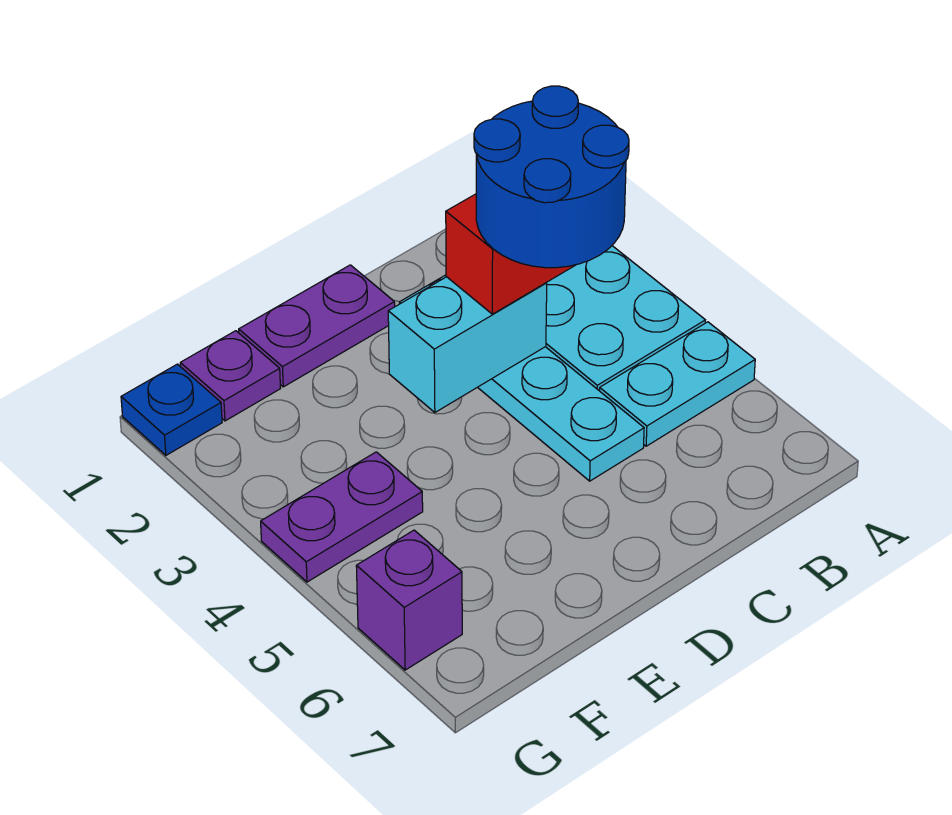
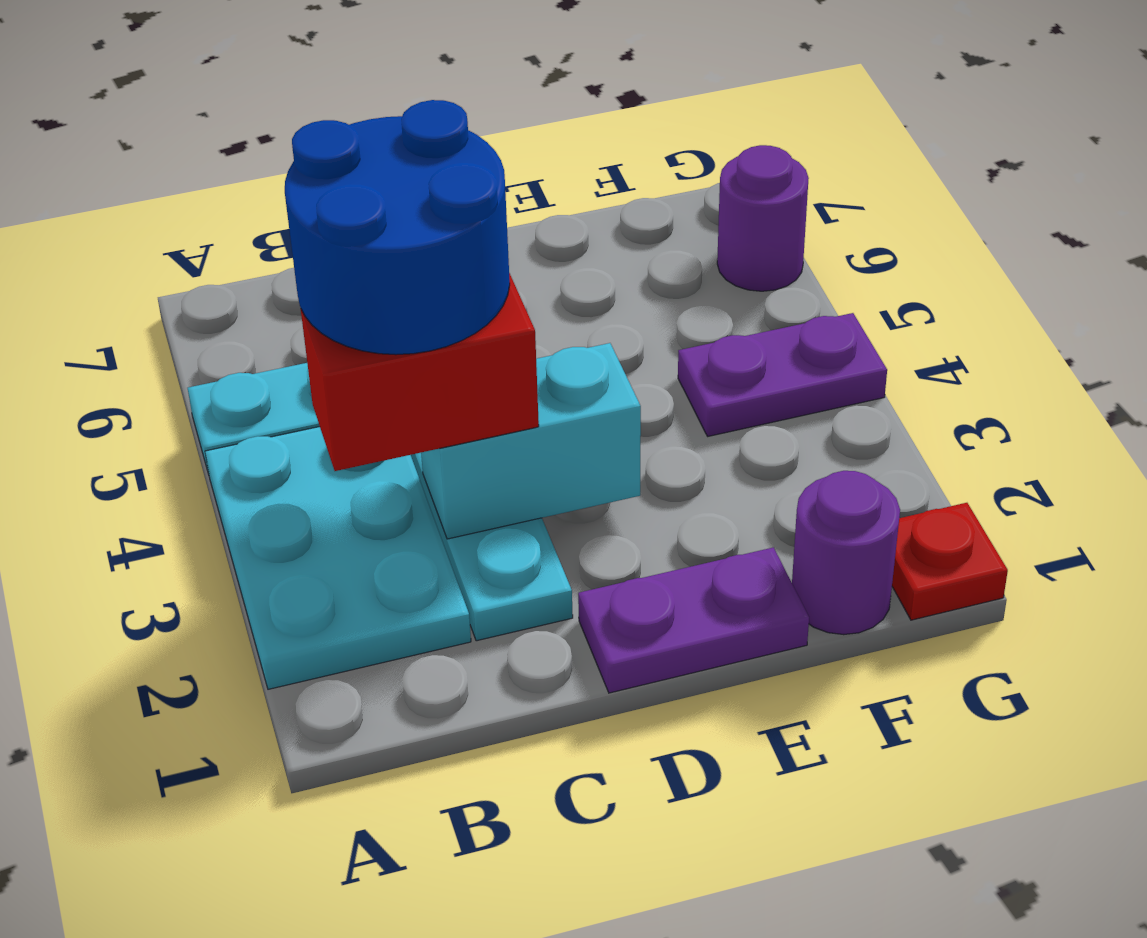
purple plate F1 level 1 -> purple round brick F1 level 1
blue plate G1 level 1 -> red plate G1 level 1
purple brick G6 level 1 -> purple round brick G6 level 1

